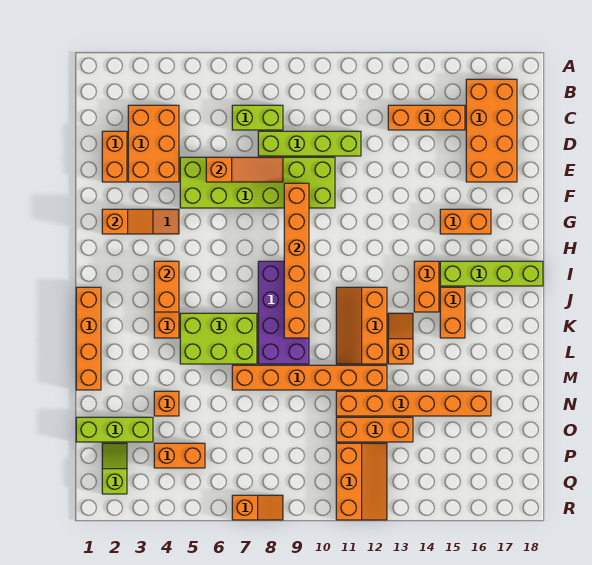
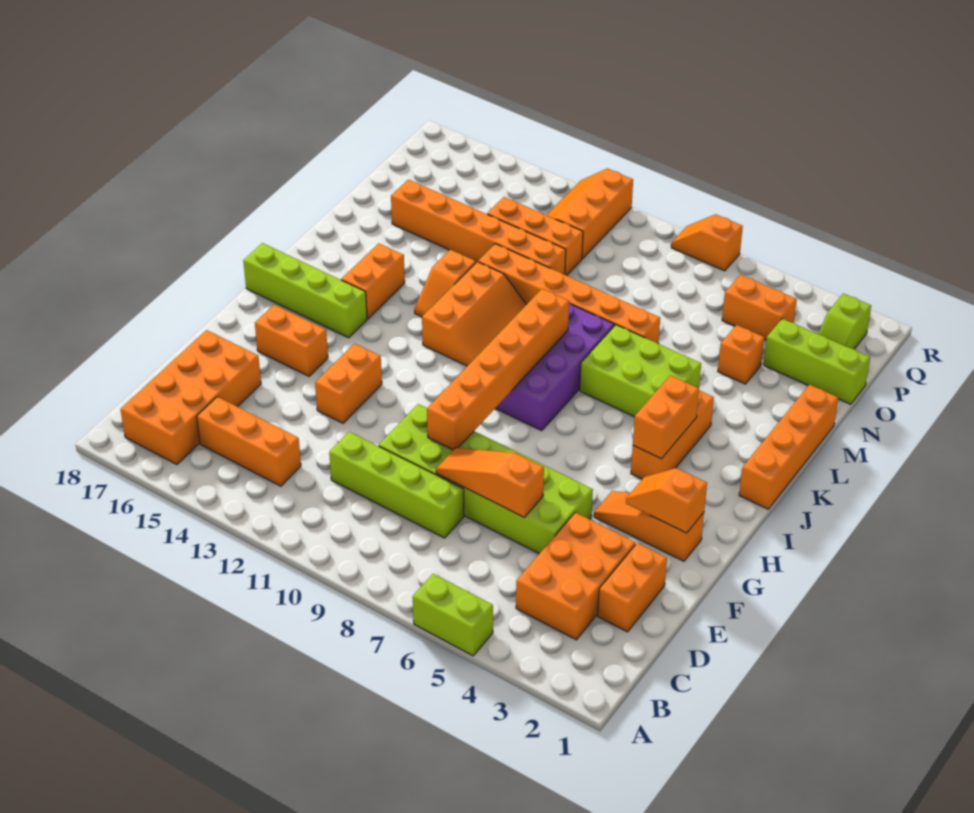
lime brick C7:C8 level 1 -> lime brick A5:A6 level 1
orange brick I14:J14 level 1 -> orange brick F13:G13 level 1

